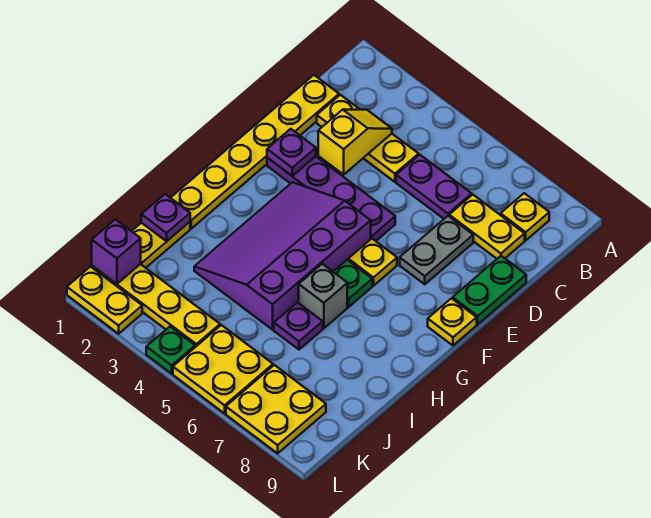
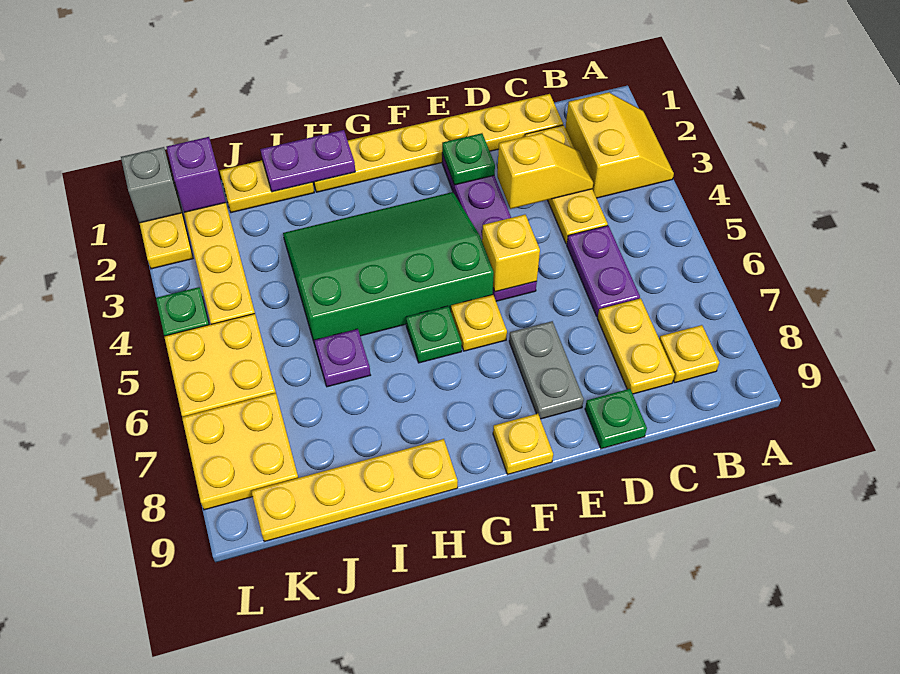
none -> yellow slope A2:B3 level 1 top B
grey plate D7:E7 level 1 -> grey plate E7:E8 level 1
green plate D9:E9 level 1 -> green plate D9 level 1
purple plate E2 level 2 -> green plate E2 level 2
none -> yellow brick E5 level 2
purple slope F3:I5 level 1 top 5 -> green slope F3:I5 level 1 top 5
grey brick H6 level 1 -> grey brick L1 level 2
none -> yellow plate H9:K9 level 1
purple plate I1 level 2 -> purple plate H1:I1 level 2

